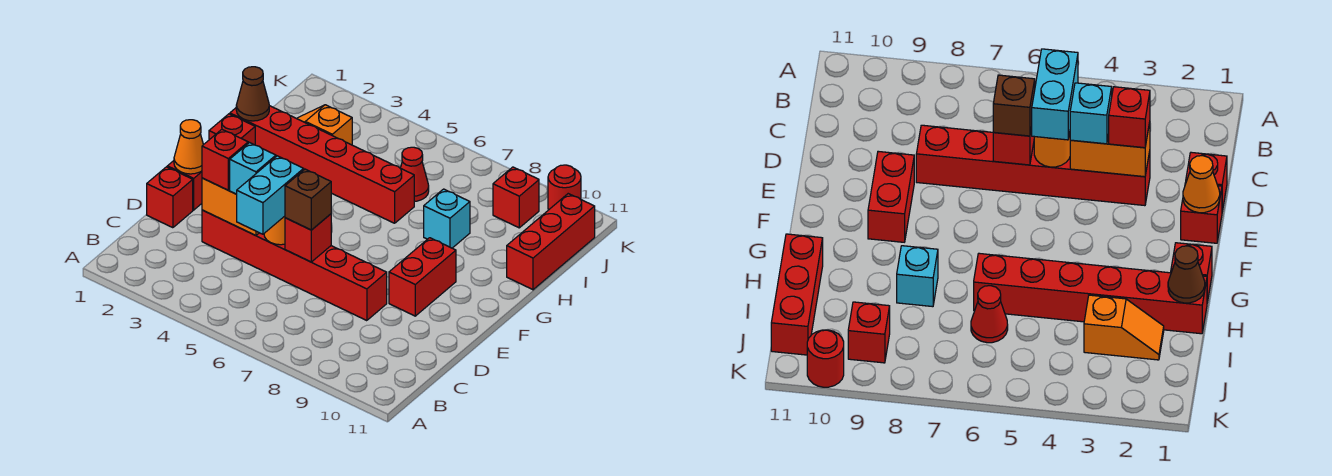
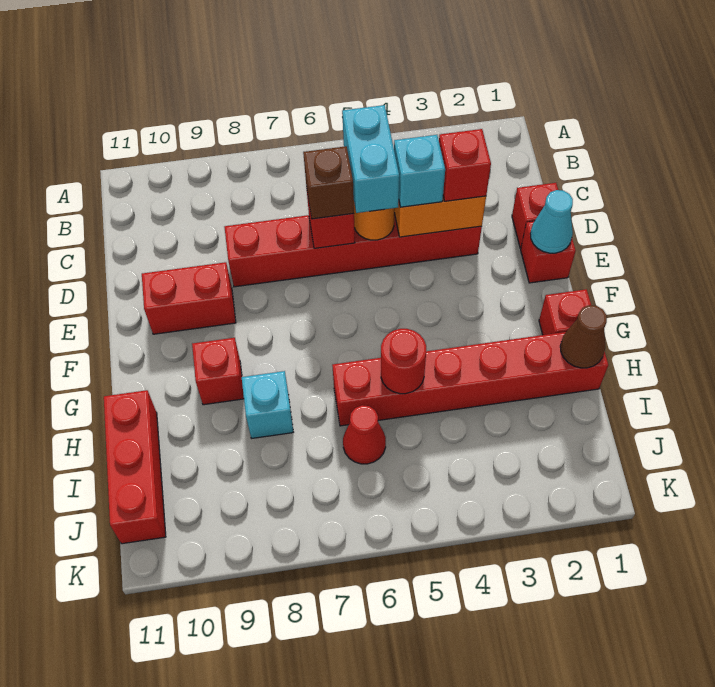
orange cone E1 level 2 -> cyan cone E1 level 2
red brick E9:F9 level 1 -> red brick E9:E10 level 1
orange slope I2:I3 level 1 top 3 -> none
red brick J9 level 1 -> red brick G9 level 1
red round brick K10 level 1 -> red round brick H5 level 2

